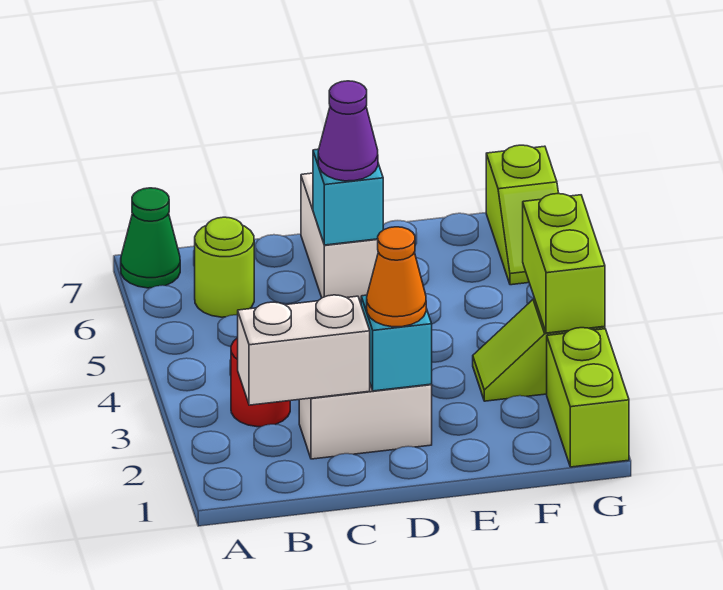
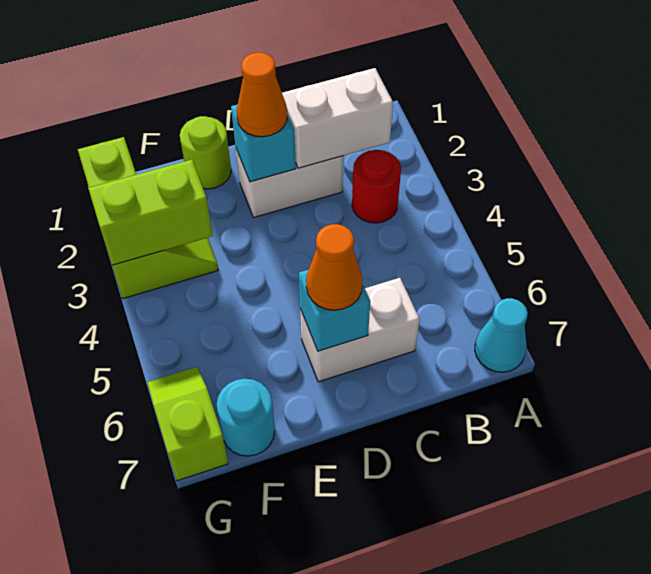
green cone A7 level 1 -> cyan cone A7 level 1
lime round brick B6 level 1 -> lime round brick E1 level 1
white brick D6:D7 level 1 -> white brick C6:D6 level 1
purple cone D6 level 3 -> orange cone D6 level 3
none -> cyan round brick F7 level 1
lime brick G3:G4 level 2 -> lime brick F3:G3 level 2

